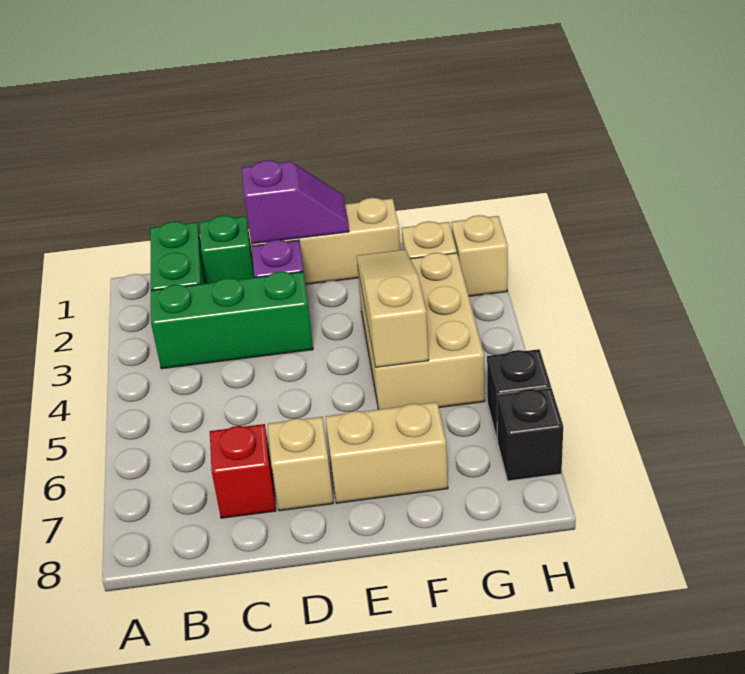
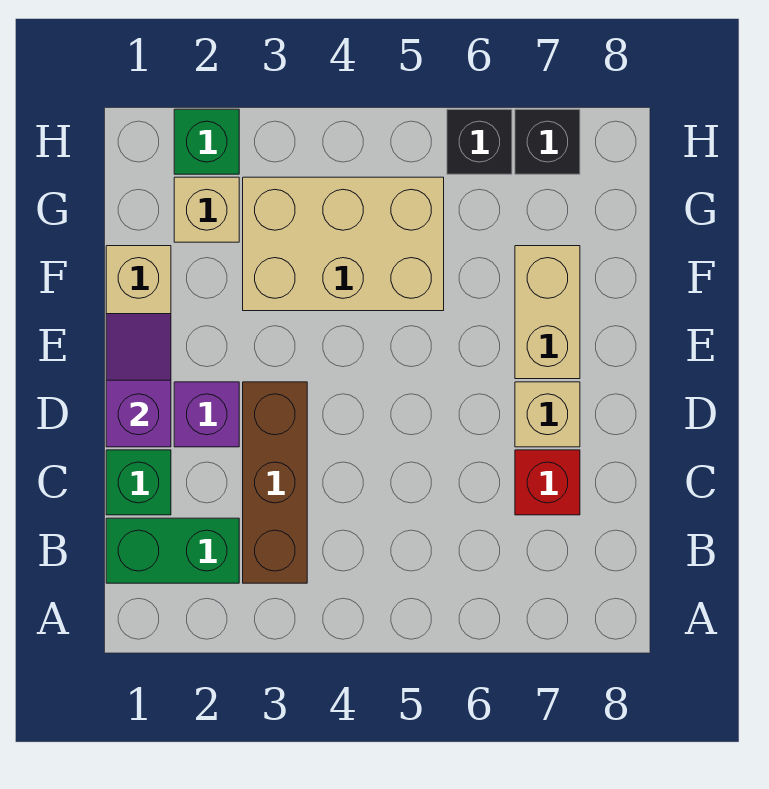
green brick B3:D3 level 1 -> brown brick B3:D3 level 1
tan slope F3:F5 level 2 top 5 -> none
tan brick H2 level 1 -> green brick H2 level 1

